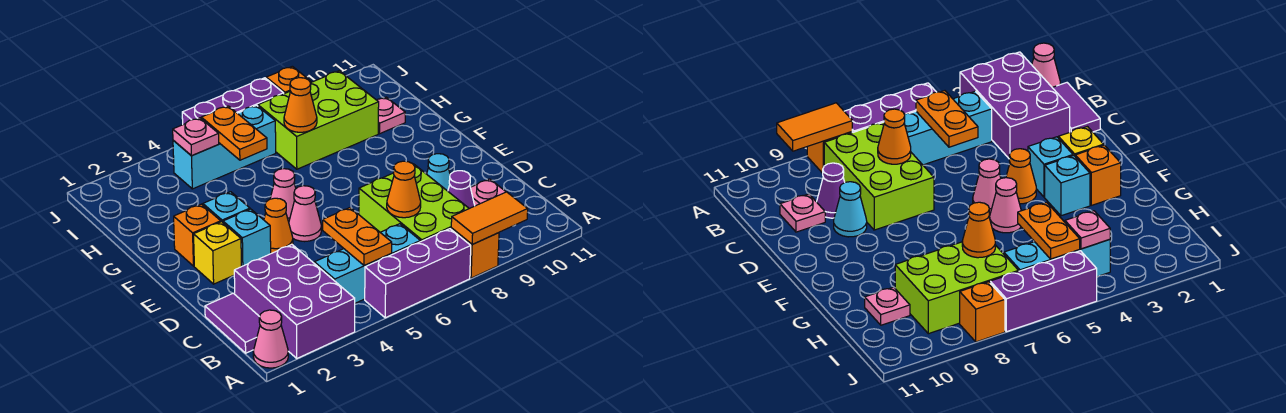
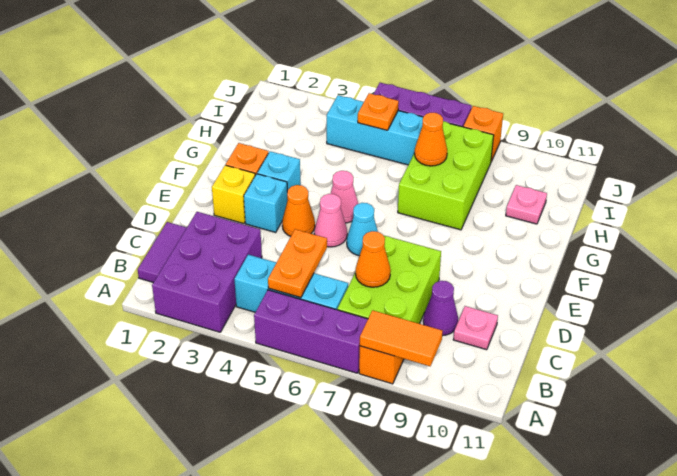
pink cone A1 level 1 -> none
cyan cone D9 level 1 -> cyan cone E6 level 1
orange plate H5:I5 level 2 -> orange plate I5 level 2
lime brick H7:I9 level 1 -> lime brick G7:I8 level 1
pink plate I4 level 2 -> none

